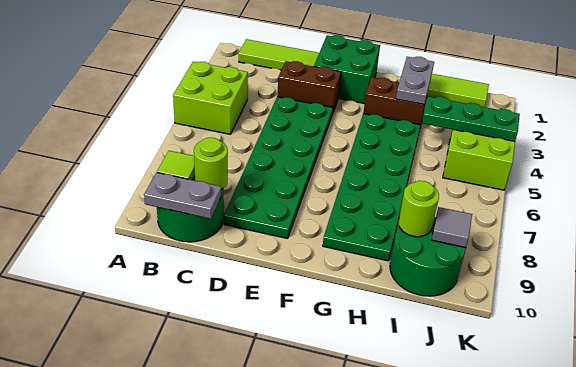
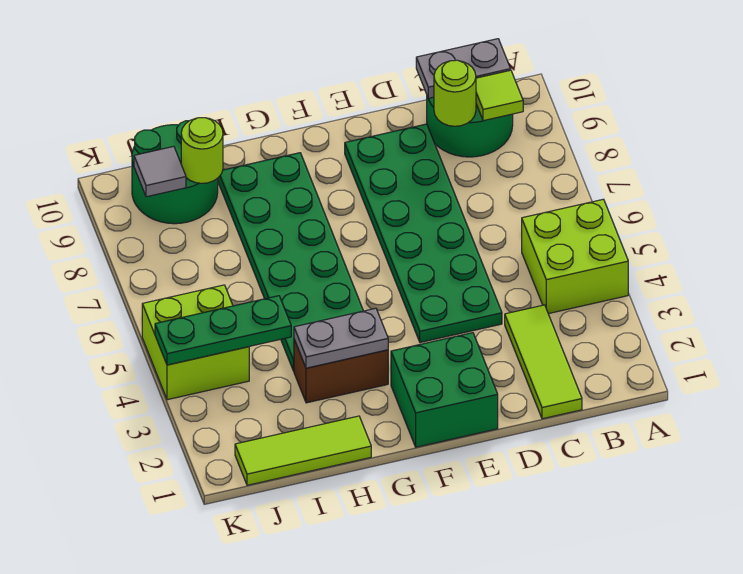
lime tile B1:D1 level 1 -> lime tile C1:C3 level 1
brown brick D3:E3 level 1 -> none
grey plate H2:H3 level 2 -> grey plate G3:H3 level 2

